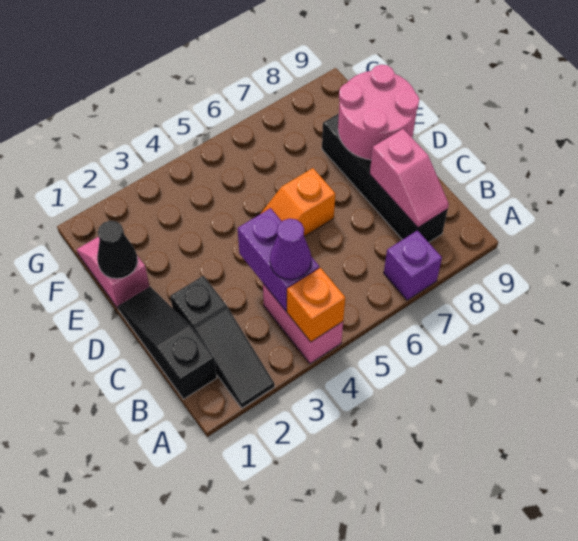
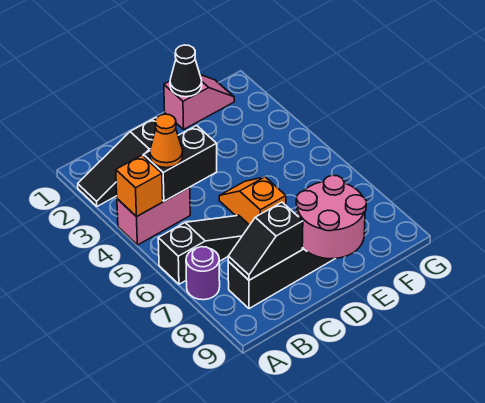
purple brick A7 level 1 -> purple round brick A7 level 1
black slope B1:D1 level 1 top B -> black slope A6:C6 level 1 top A
purple brick B4:C4 level 2 -> black brick B4:C4 level 2
purple cone B4 level 3 -> orange cone B4 level 3
pink slope B8:C8 level 2 top C -> black slope B8:C8 level 2 top C

